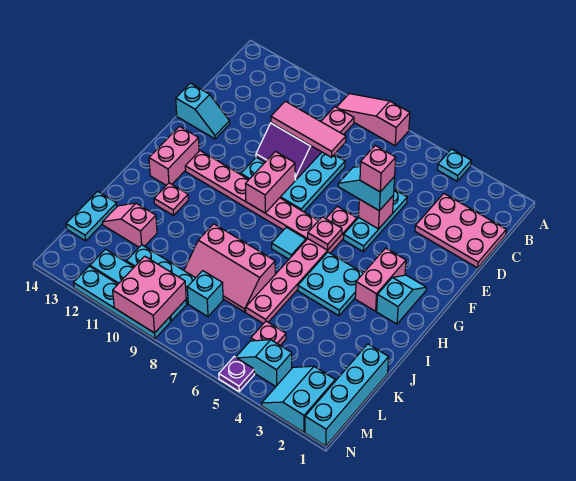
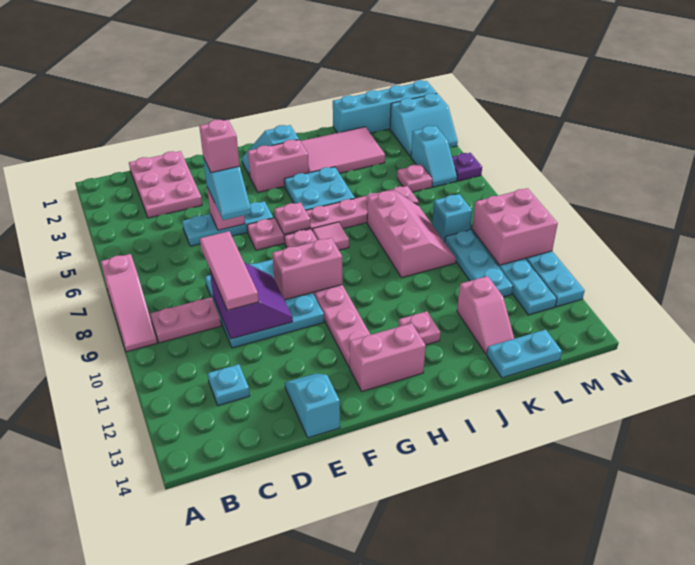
cyan plate A4 level 1 -> cyan plate C12 level 1
cyan tile H7 level 1 -> pink tile H7 level 1
none -> pink tile I2:K3 level 1

